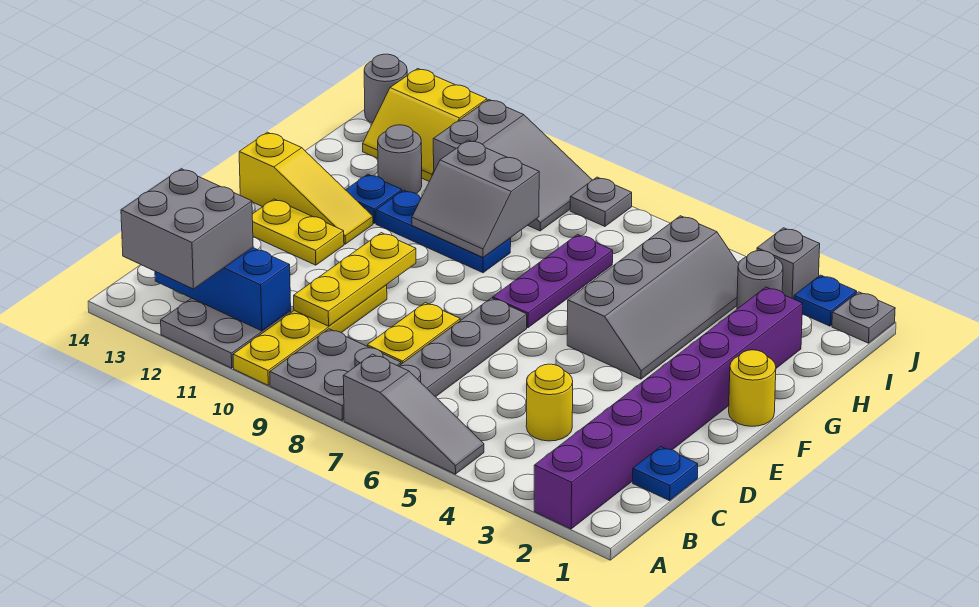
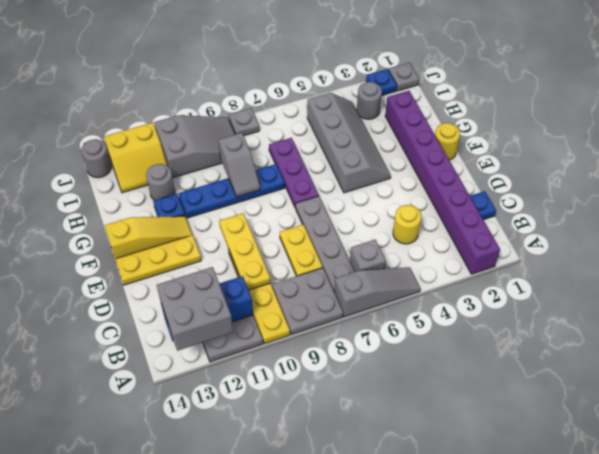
yellow plate E12:E13 level 1 -> yellow plate E12:E14 level 1
blue plate G9:G11 level 1 -> blue plate G8:G11 level 1
grey slope G9:H10 level 2 top H -> grey slope G9:H9 level 2 top H
grey brick J3 level 1 -> grey brick B6 level 1

